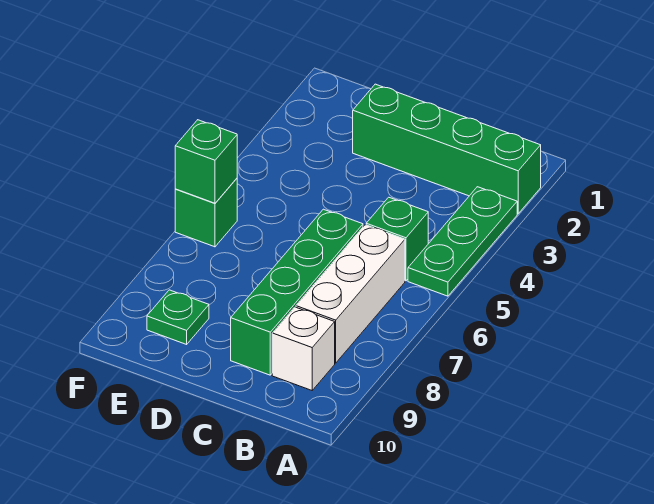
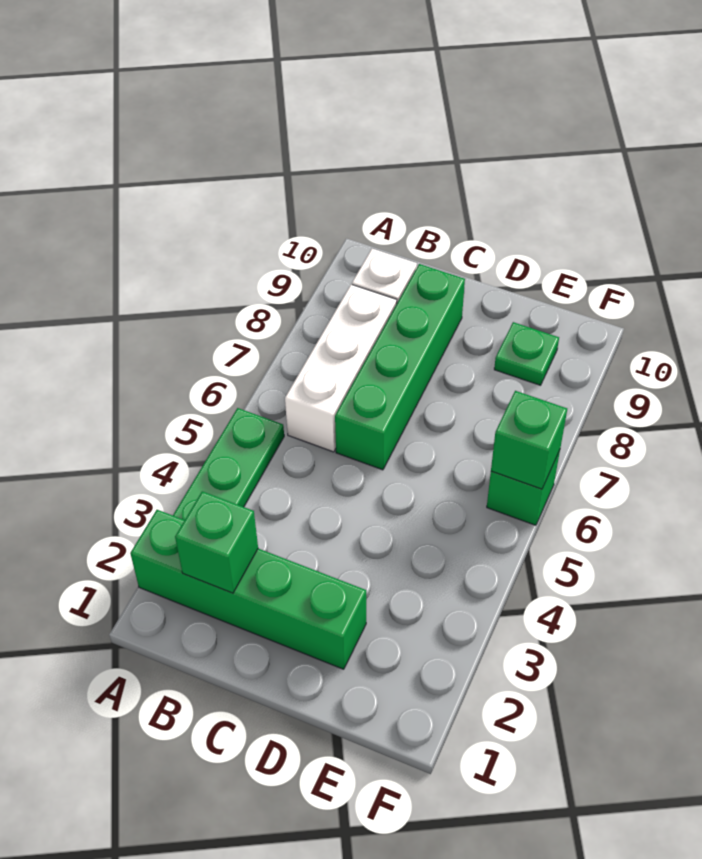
green brick B5 level 1 -> green brick B2 level 2

